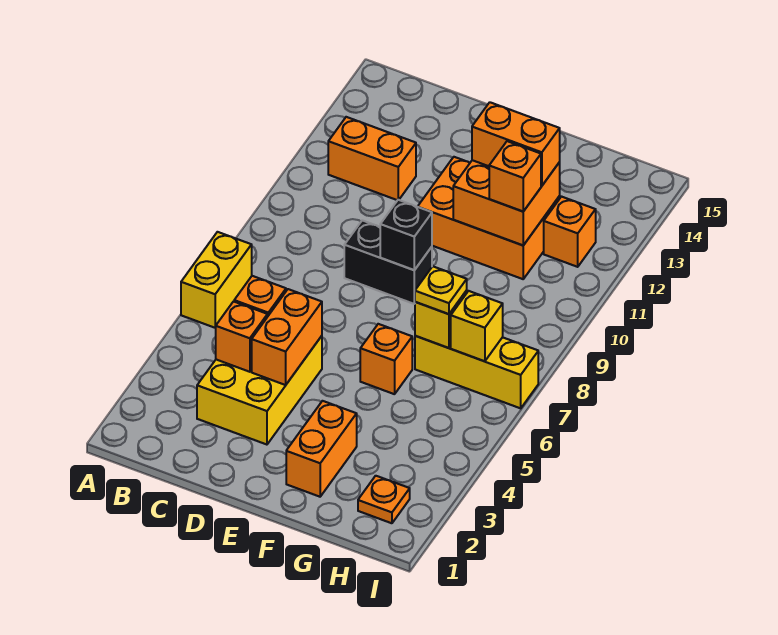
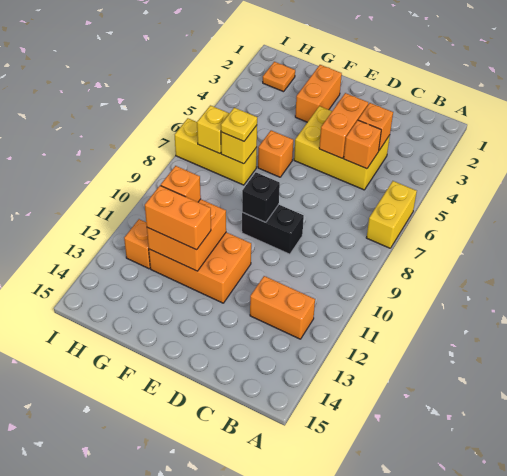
yellow brick C3:D5 level 1 -> yellow brick C4:E5 level 1

